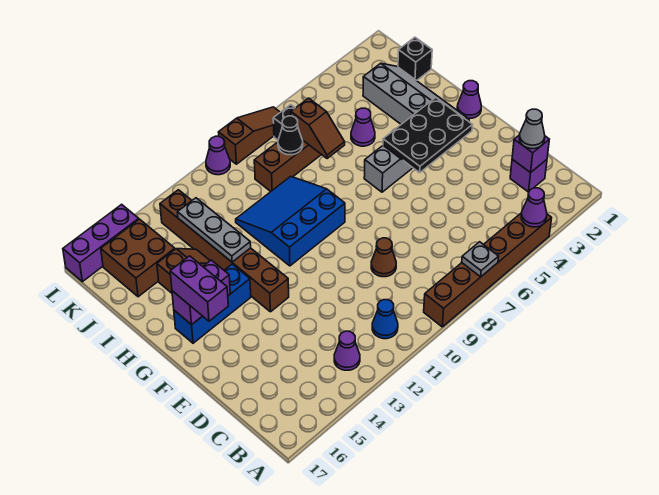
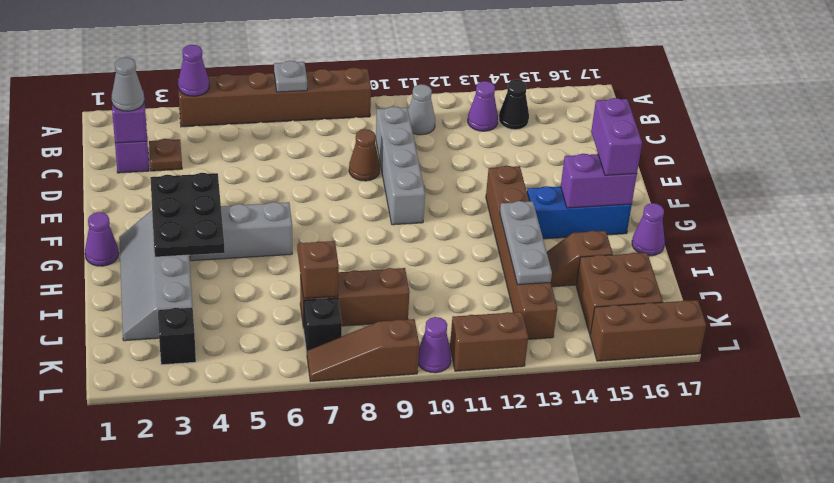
blue cone B11 level 1 -> grey cone B11 level 1
none -> brown plate C3 level 1
none -> grey brick C10:F10 level 1
black plate F3:G5 level 2 -> black plate F3:H4 level 2
blue slope G9:I11 level 1 top G -> none
purple cone I5 level 1 -> purple cone H17 level 1
black brick J1 level 1 -> black brick K3 level 1
black cone J8 level 2 -> black cone B14 level 1
none -> brown brick L11:L12 level 1
purple brick L15:L17 level 1 -> brown brick L15:L17 level 1

